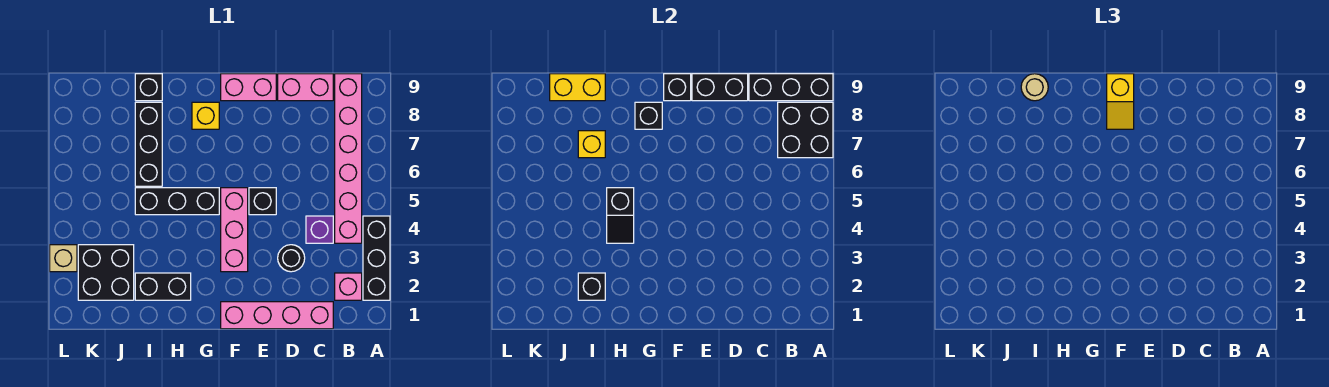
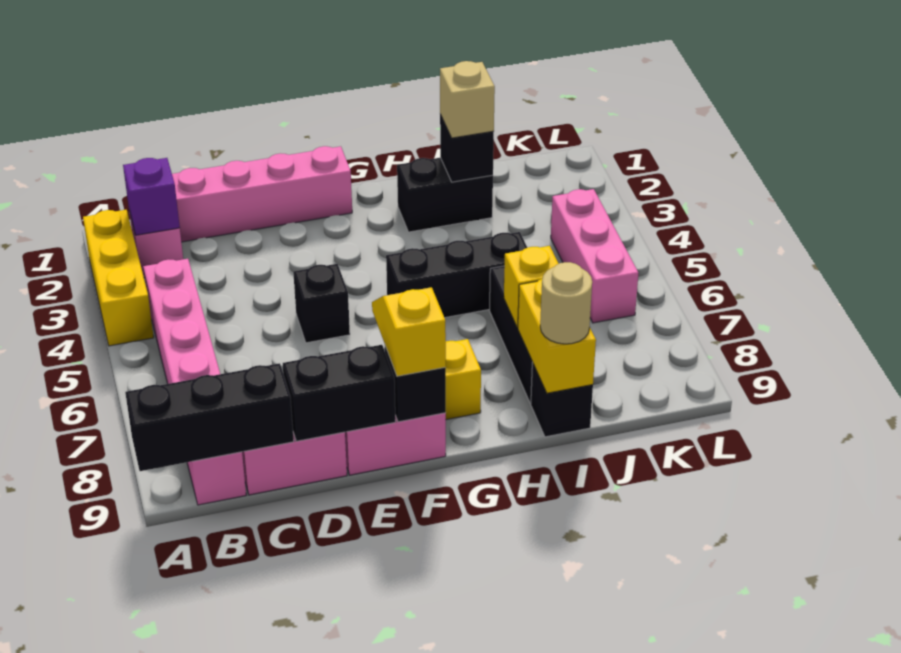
black brick A2:A4 level 1 -> yellow brick A2:A4 level 1
black brick A7:B8 level 2 -> none
purple brick C4 level 1 -> purple brick B2 level 2
black round brick D3 level 1 -> none
pink brick F3:F5 level 1 -> pink brick K4:K6 level 1
black brick G8 level 2 -> none
black slope H4:H5 level 2 top 5 -> none
yellow brick I9:J9 level 2 -> yellow brick I8:I9 level 2
black brick J2:K3 level 1 -> none
tan brick L3 level 1 -> tan brick I2 level 3

